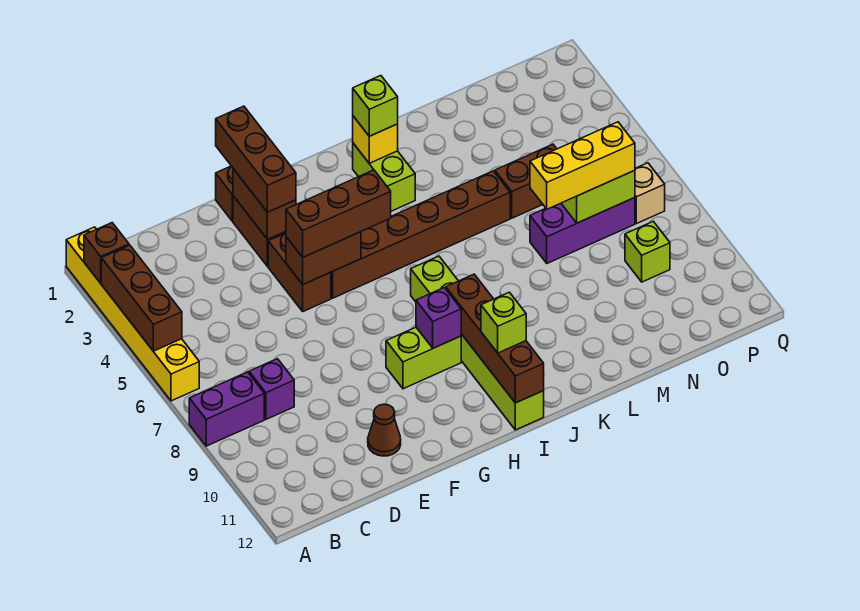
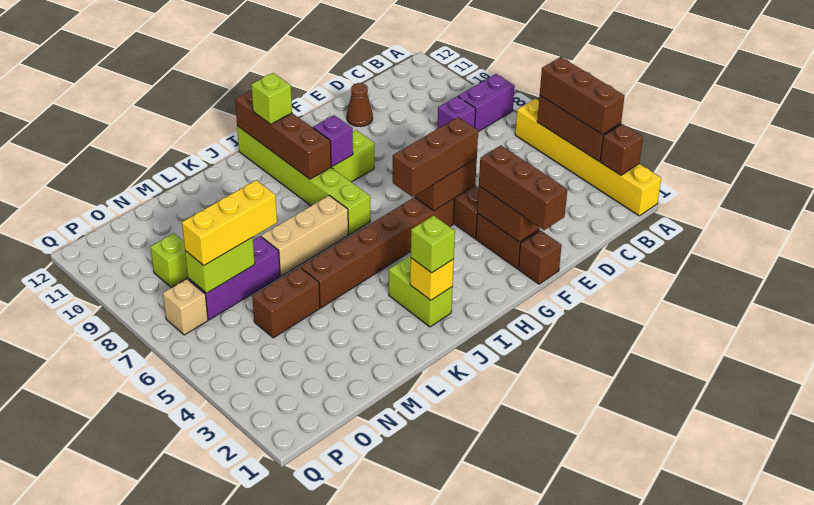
none -> brown brick A3:A5 level 3
none -> tan brick J7:L7 level 1

